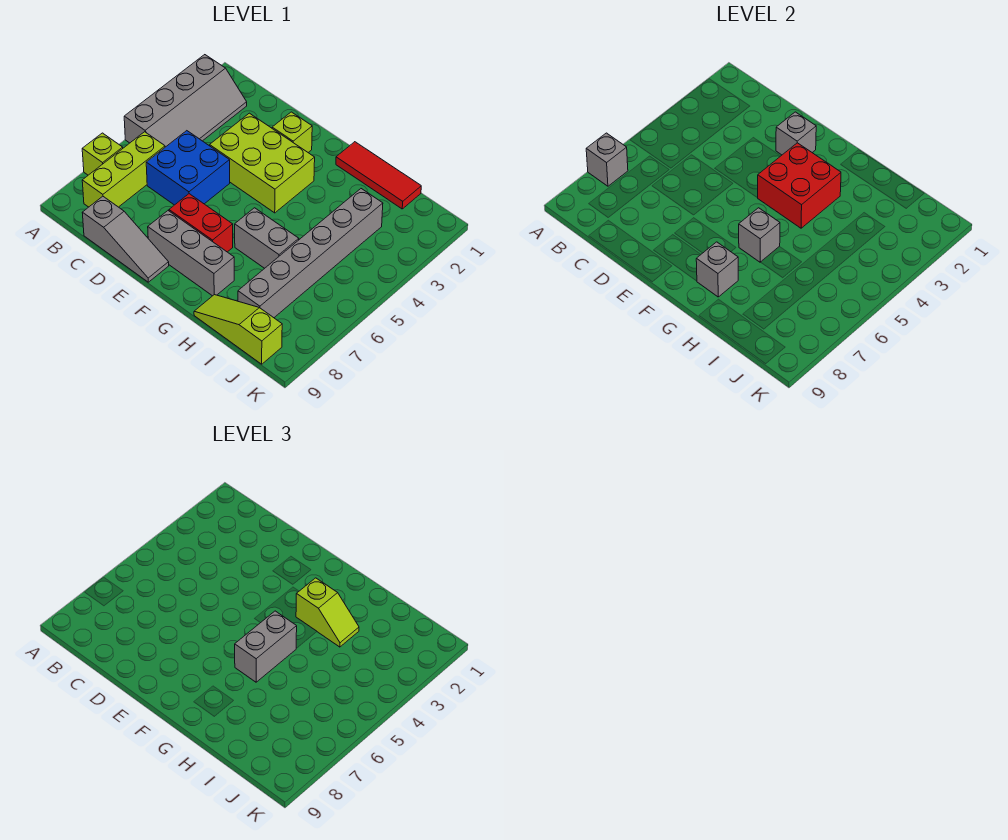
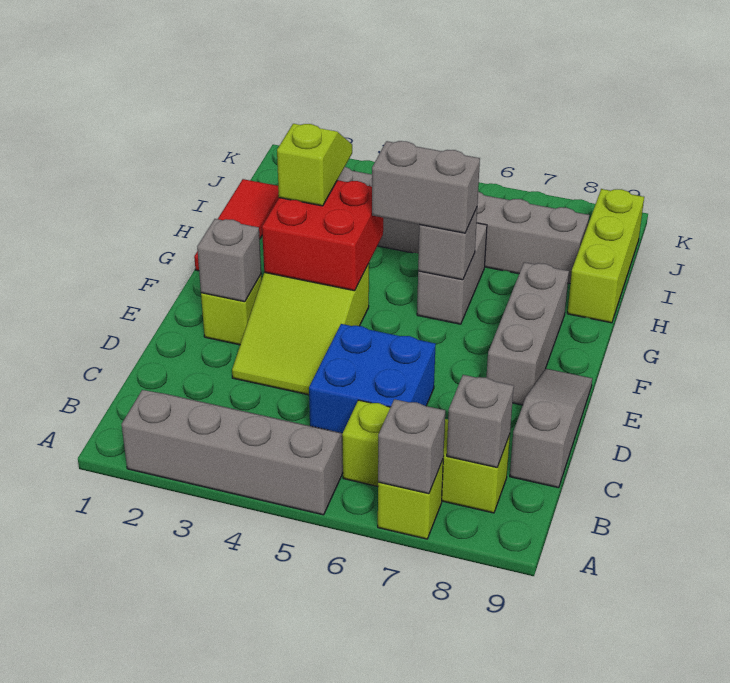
lime brick D3:F4 level 1 -> lime slope D3:F4 level 1 top F
red brick E7:F7 level 1 -> none
grey brick G8 level 2 -> grey brick B8 level 2
lime slope H9:J9 level 1 top J -> lime brick H9:J9 level 1

